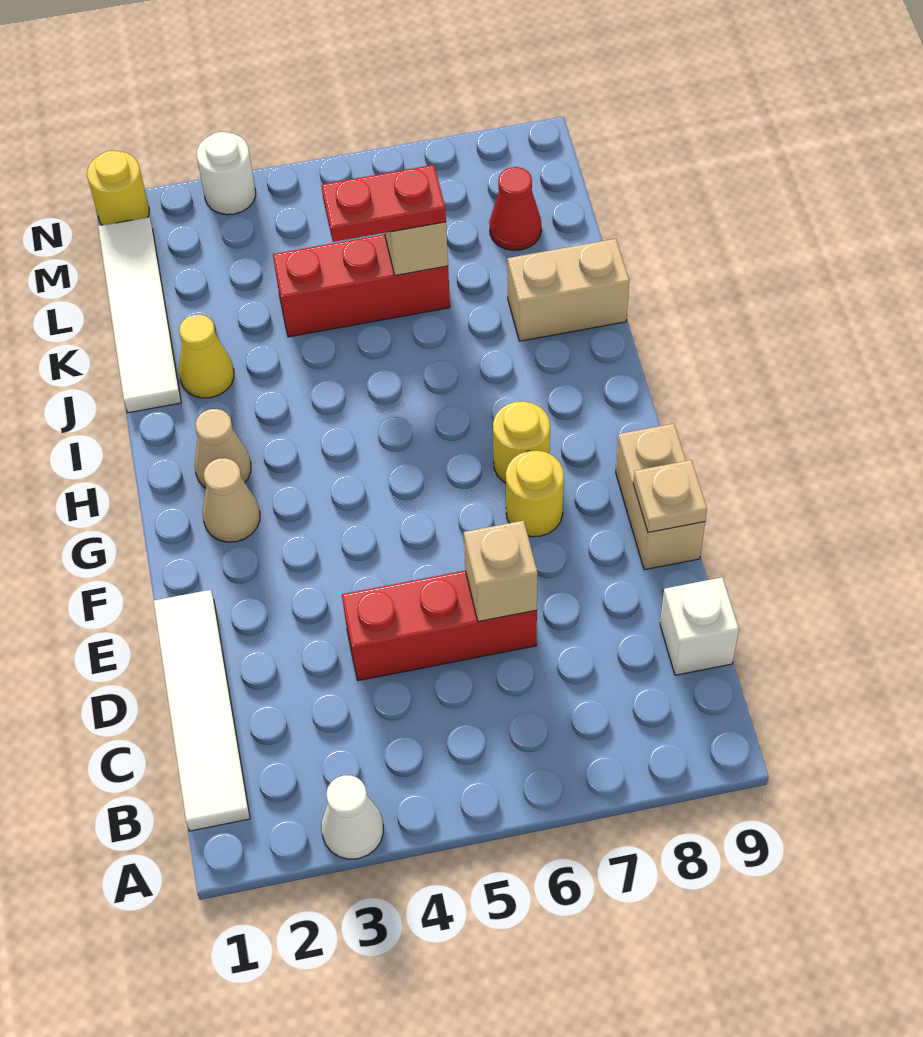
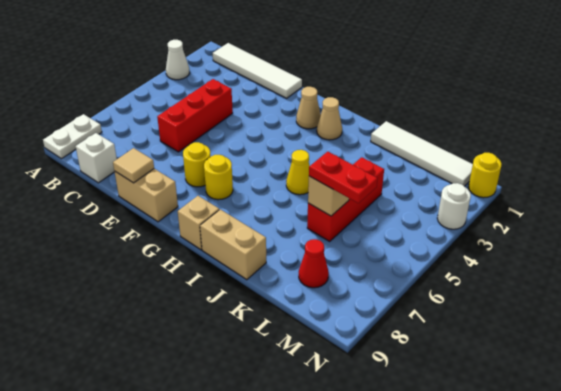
none -> white plate A8:A9 level 1
tan brick D6 level 2 -> tan brick H9 level 1
tan plate E9 level 2 -> tan tile E9 level 2
yellow cone J2 level 1 -> yellow cone I5 level 1
tan brick J8:J9 level 1 -> tan brick I9:J9 level 1
red plate K5:K6 level 3 -> red plate K6:L6 level 3

